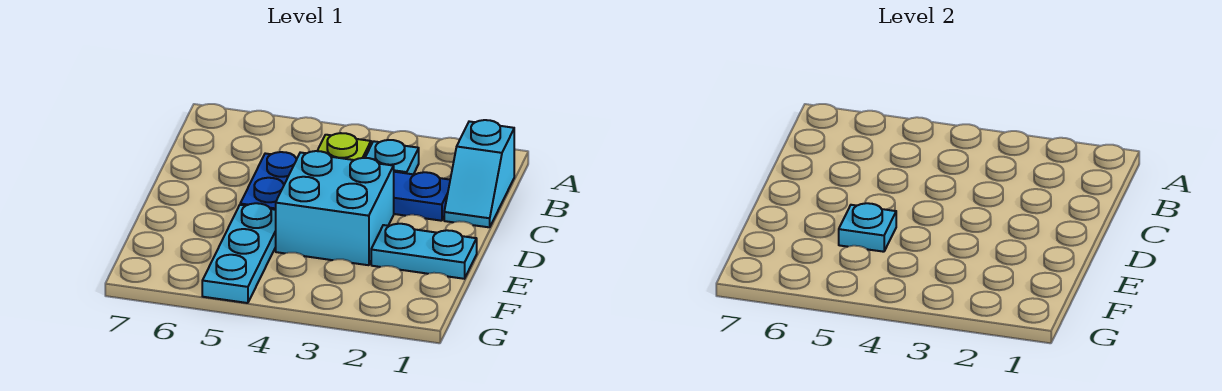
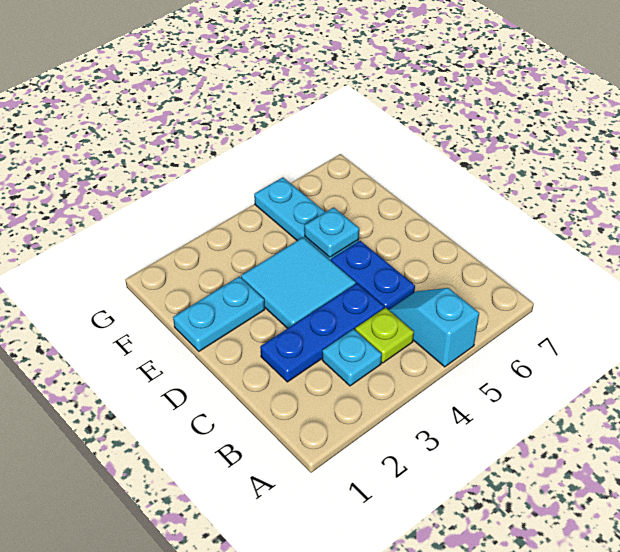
cyan slope B1:C1 level 1 top B -> cyan slope A5:B5 level 1 top A
cyan brick D3:E4 level 1 -> cyan tile D3:E4 level 1

